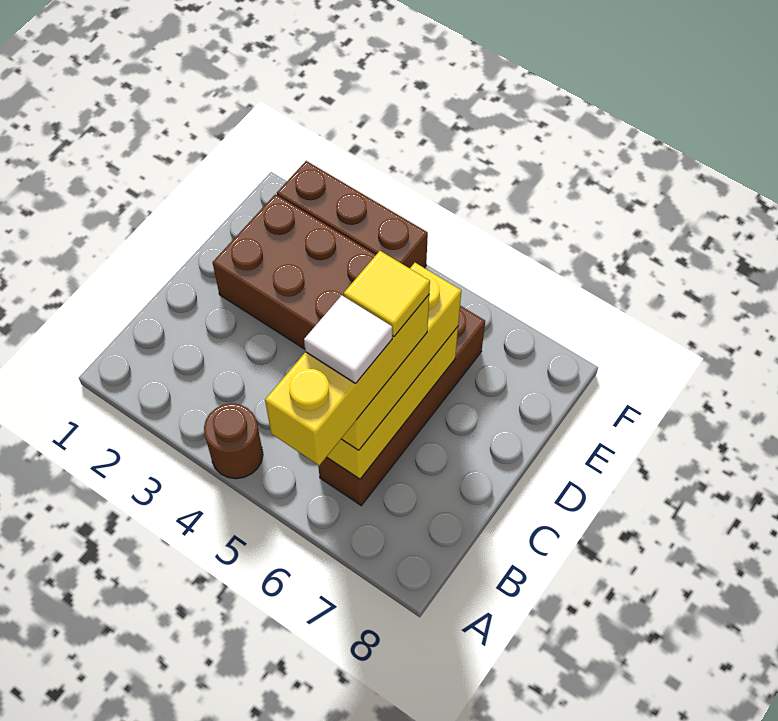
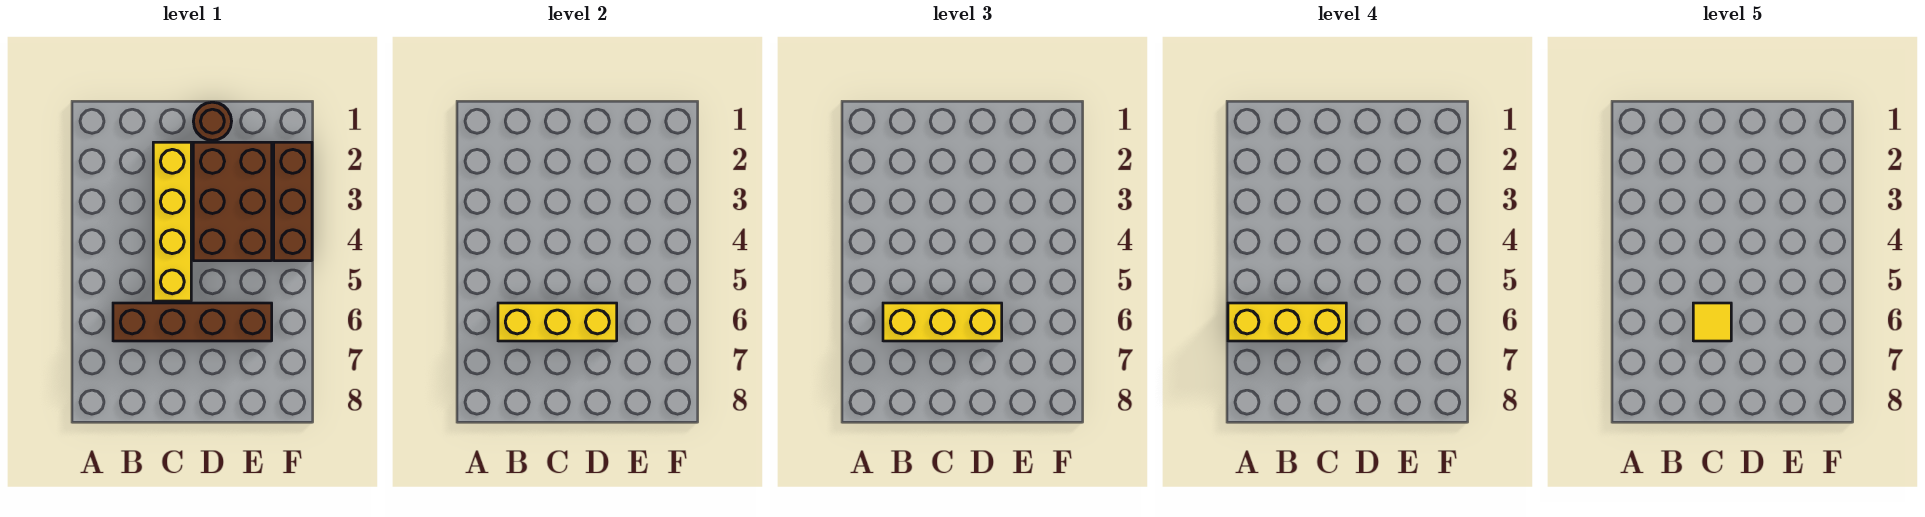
brown round brick A4 level 1 -> brown round brick D1 level 1
white tile B6 level 5 -> none
none -> yellow brick C2:C5 level 1

